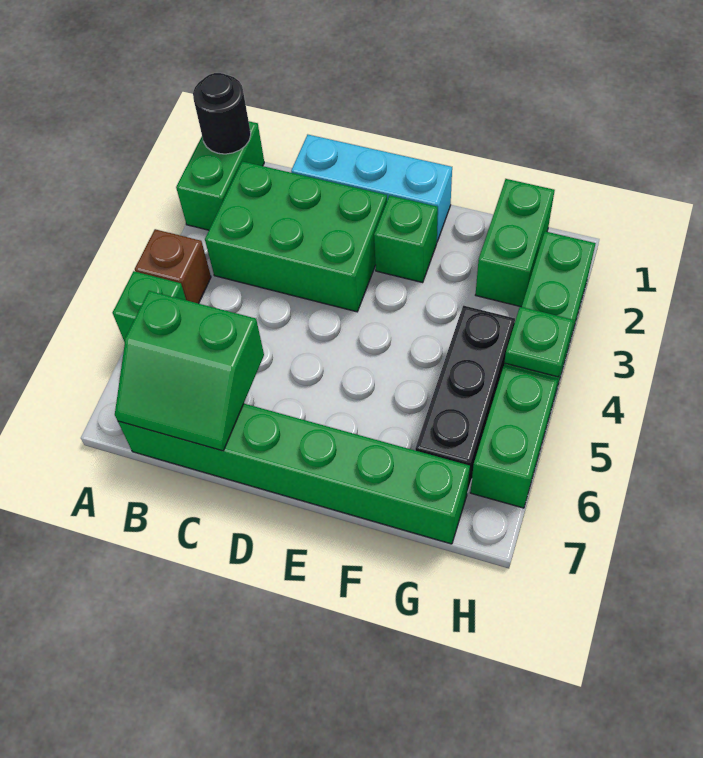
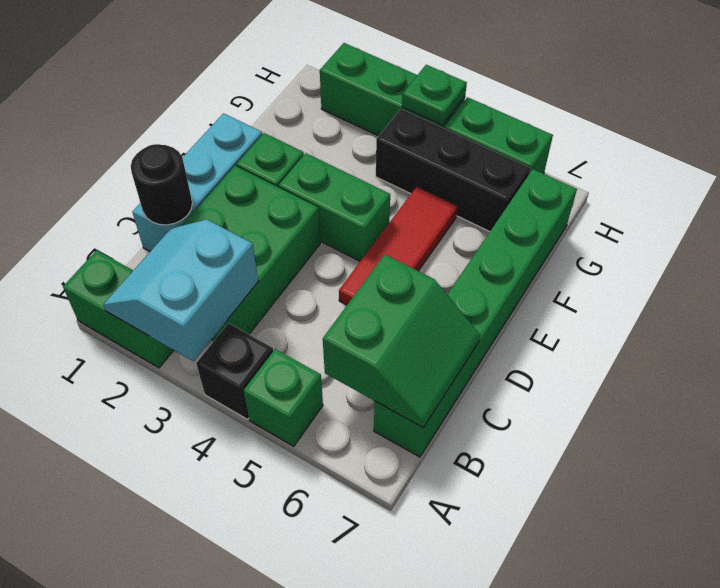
black round brick A1 level 2 -> black round brick C1 level 2
none -> cyan slope A2:B3 level 2 top 3
brown brick A4 level 1 -> black brick A4 level 1
none -> red tile D5:F5 level 1
green brick G1:G2 level 1 -> green brick E3:E4 level 1

